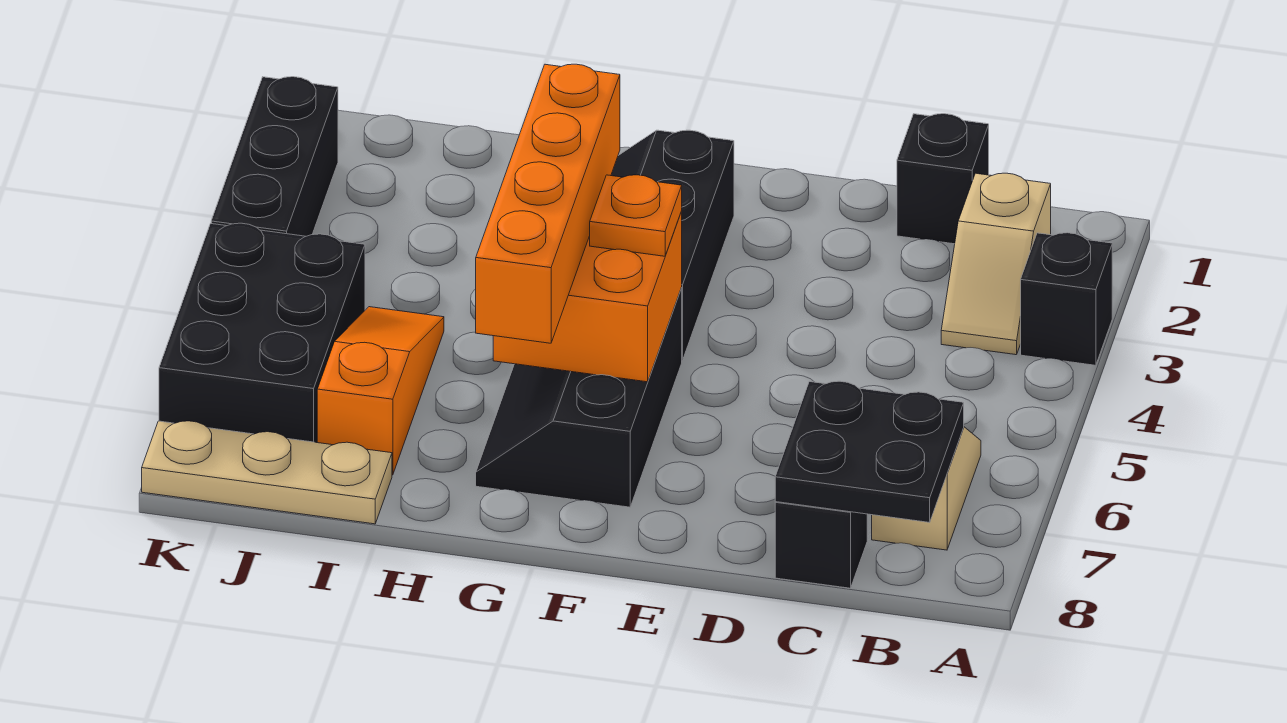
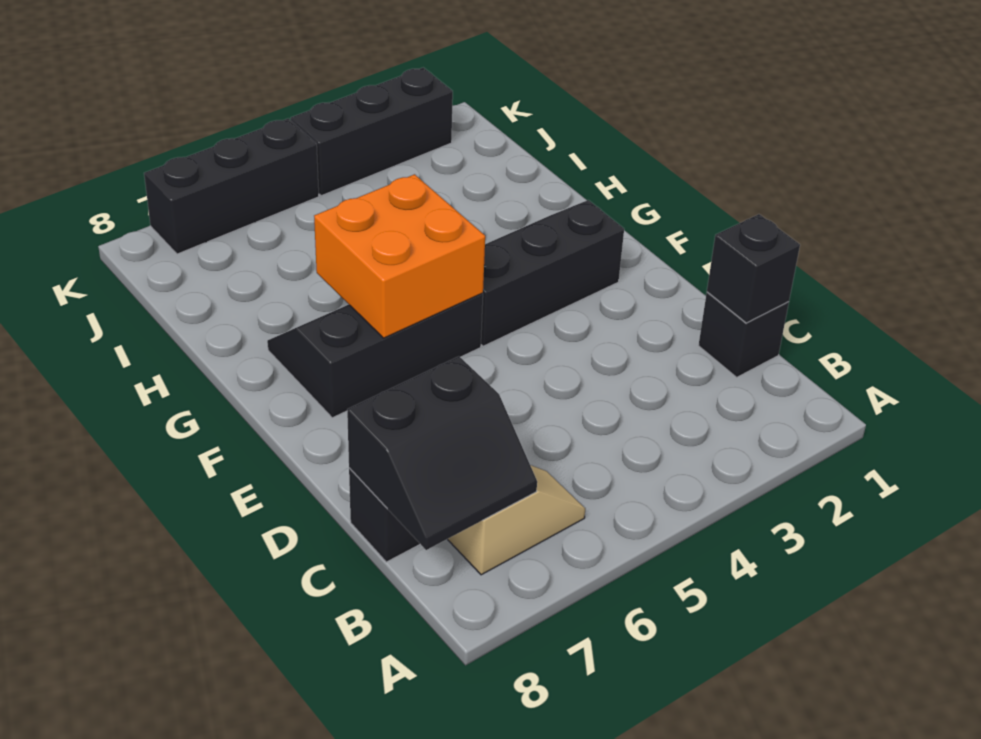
black brick A3 level 1 -> black brick C1 level 2
tan slope B2:B3 level 1 top 2 -> none
black plate B7:C8 level 2 -> black slope B7:C8 level 2 top C
orange plate F5 level 3 -> none
orange brick G4:G7 level 3 -> none
orange slope I5:I7 level 1 top 7 -> none
tan plate I8:K8 level 1 -> none
black brick J5:K7 level 1 -> black brick K5:K7 level 1

